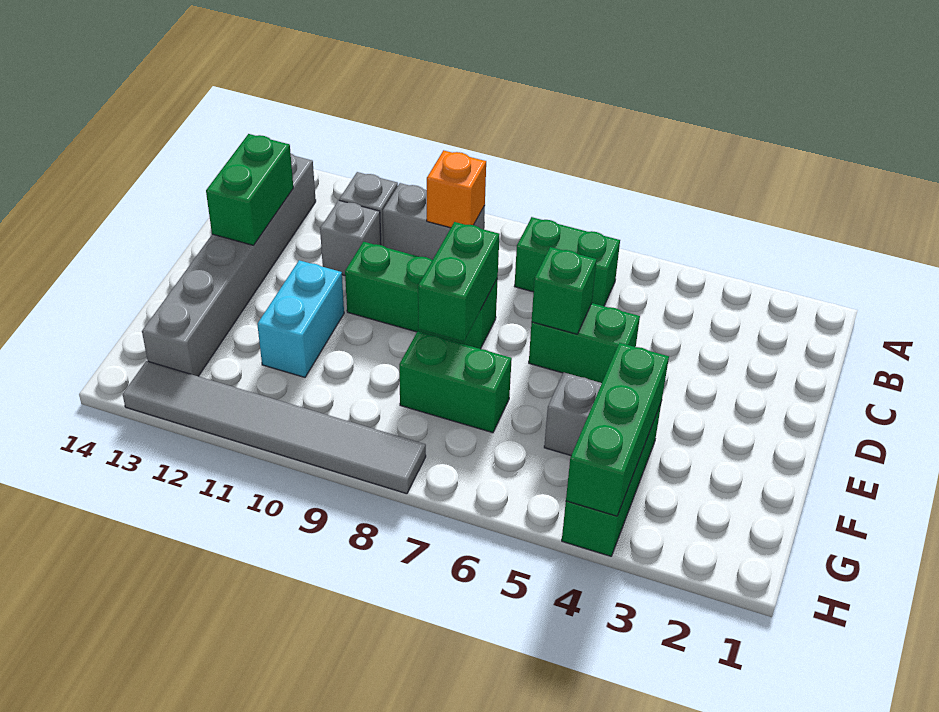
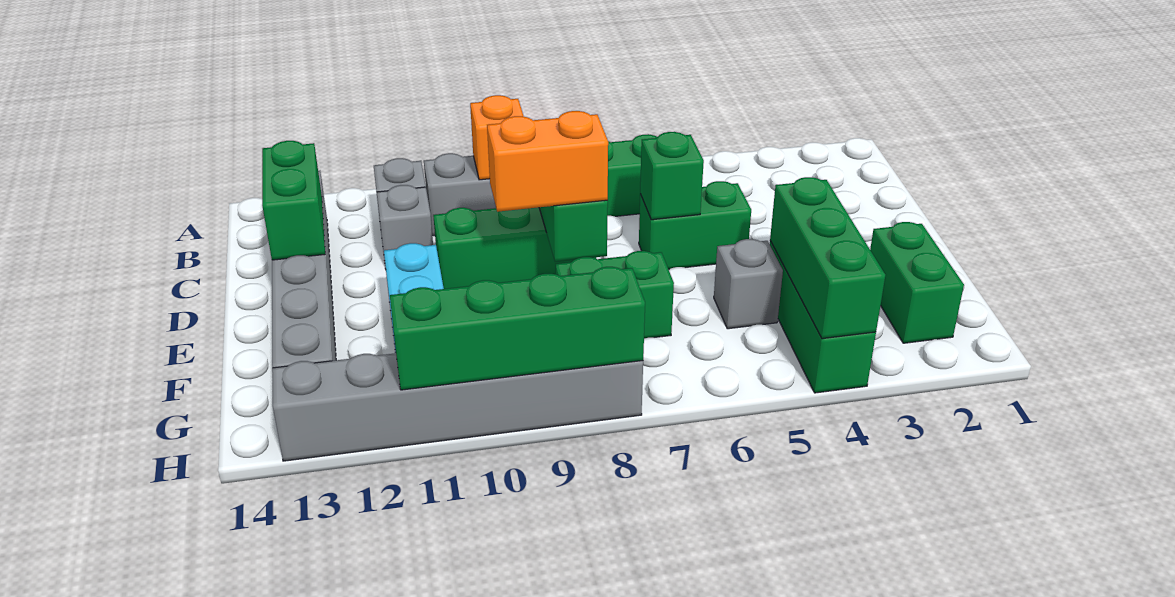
none -> orange brick E8:E9 level 3
none -> green brick F2:G2 level 1
grey tile H8:H13 level 1 -> grey brick H8:H13 level 1
none -> green brick H8:H11 level 2

